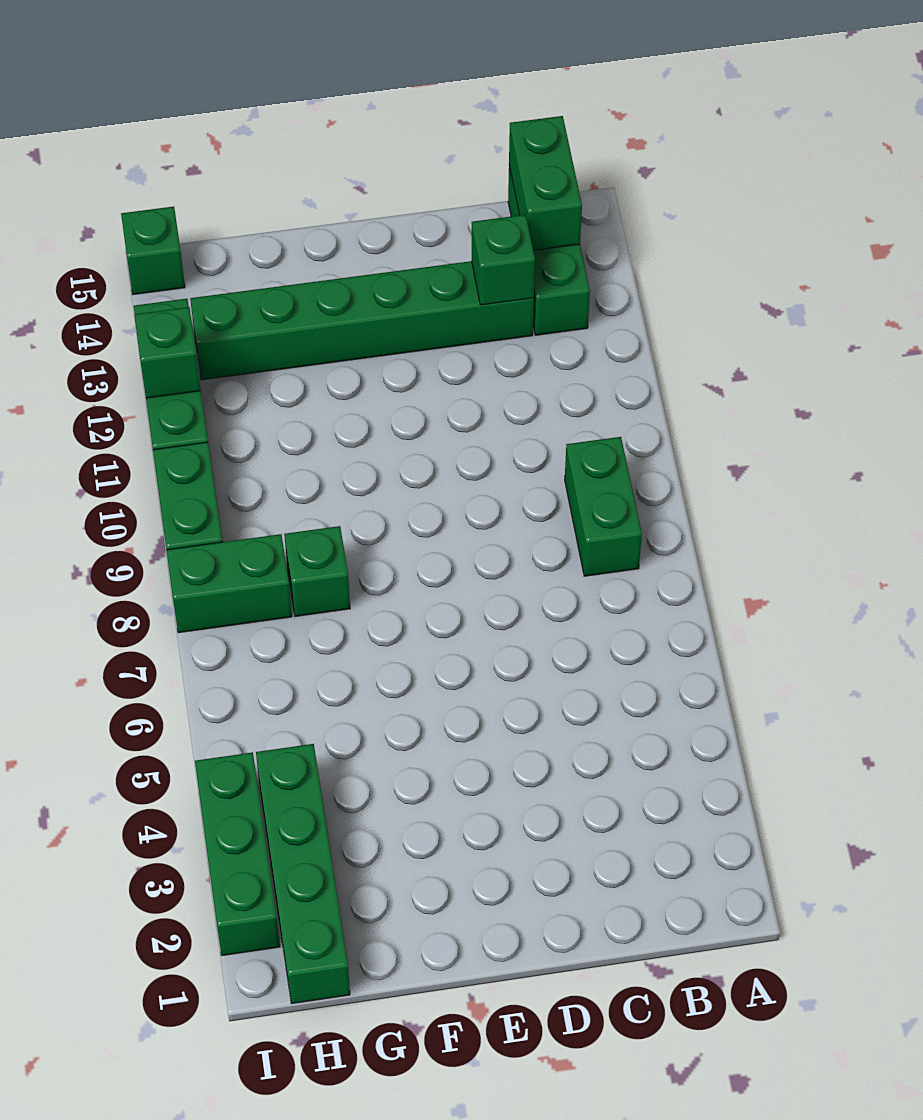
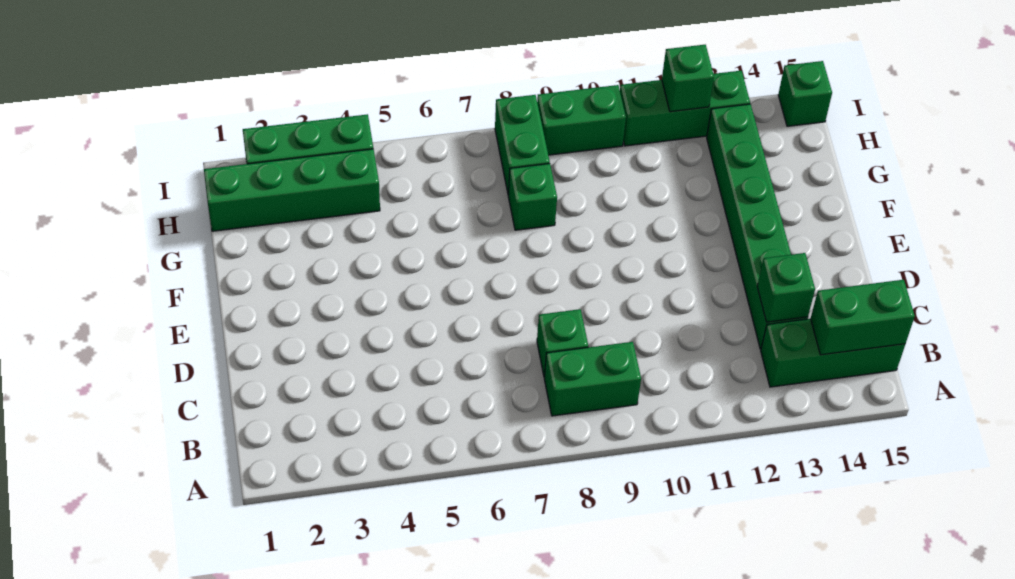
none -> green brick C8 level 1

